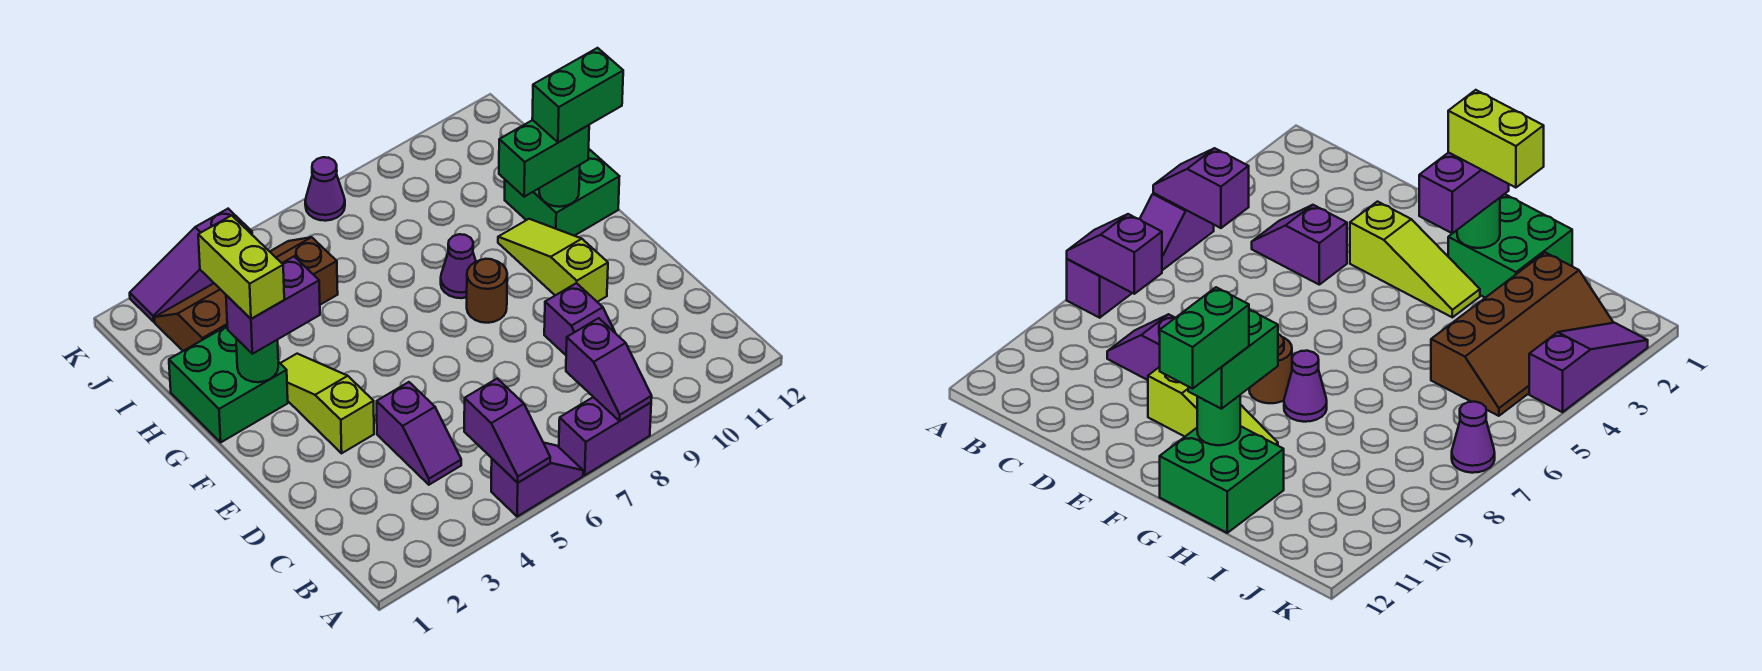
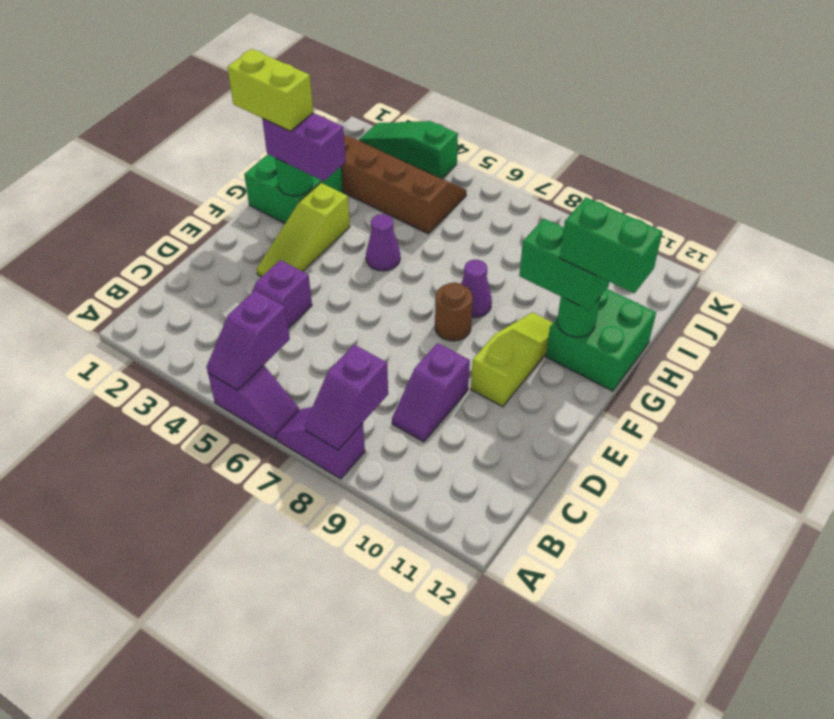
purple brick A7:A8 level 1 -> purple slope A7:A8 level 1 top 8
lime slope E3:G3 level 1 top E -> lime slope E3:G3 level 1 top G
lime brick G2:H2 level 4 -> lime brick G1:G2 level 4
purple slope K2:K4 level 1 top 4 -> green slope K2:K4 level 1 top 4
purple cone K7 level 1 -> purple cone G5 level 1

